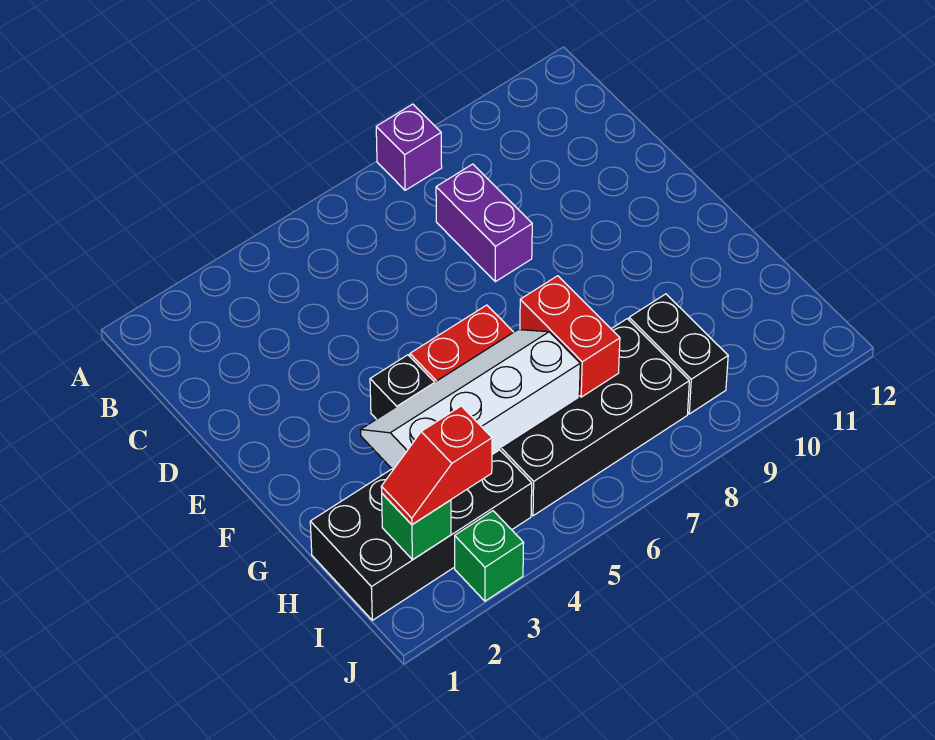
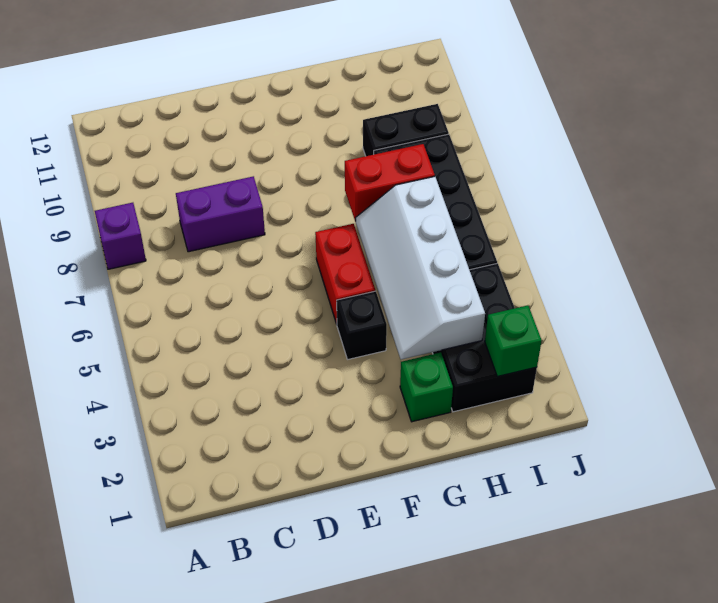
black brick H1:I4 level 1 -> black brick H2:I4 level 1
red slope I2:I3 level 3 top 3 -> none
green brick J3 level 1 -> green brick G2 level 1

